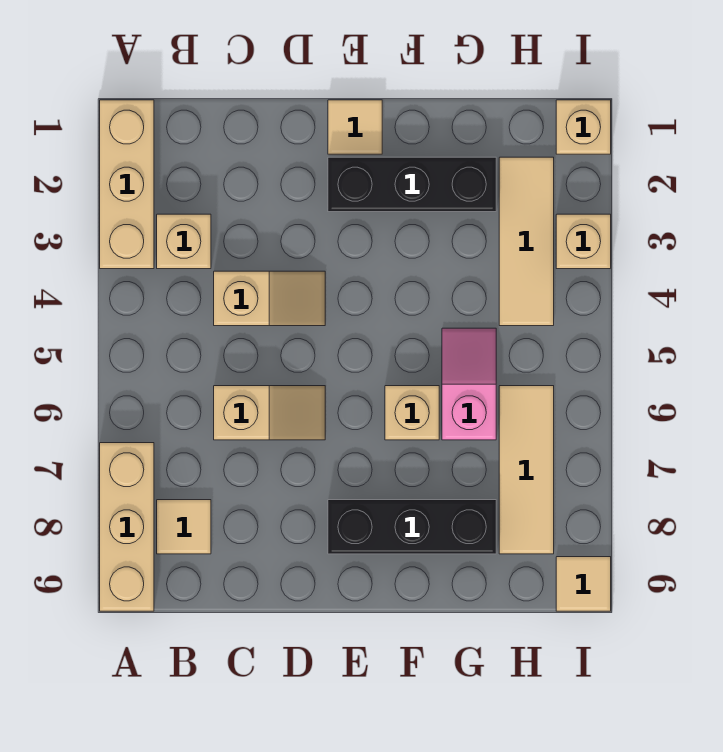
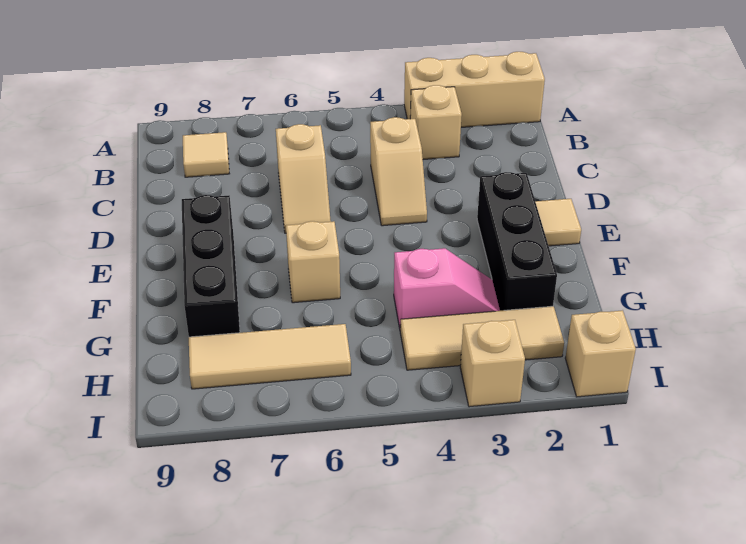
tan brick A7:A9 level 1 -> none
pink slope G5:G6 level 1 top 6 -> pink slope G3:G4 level 1 top 4
tan tile I9 level 1 -> none

